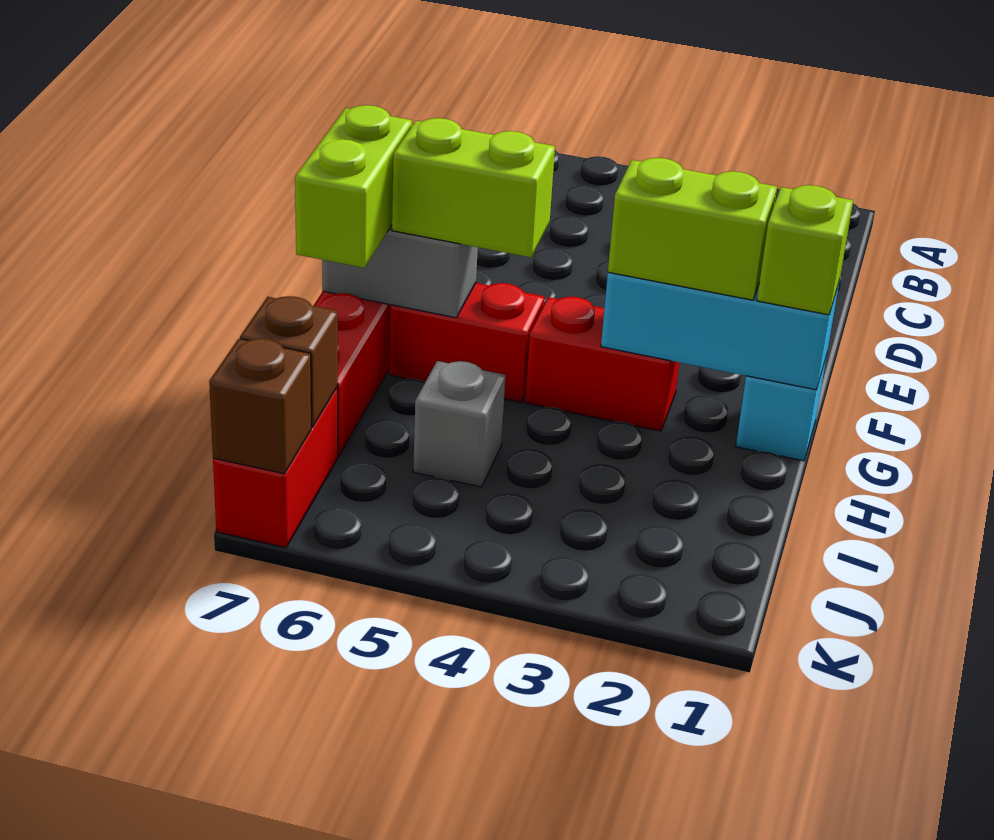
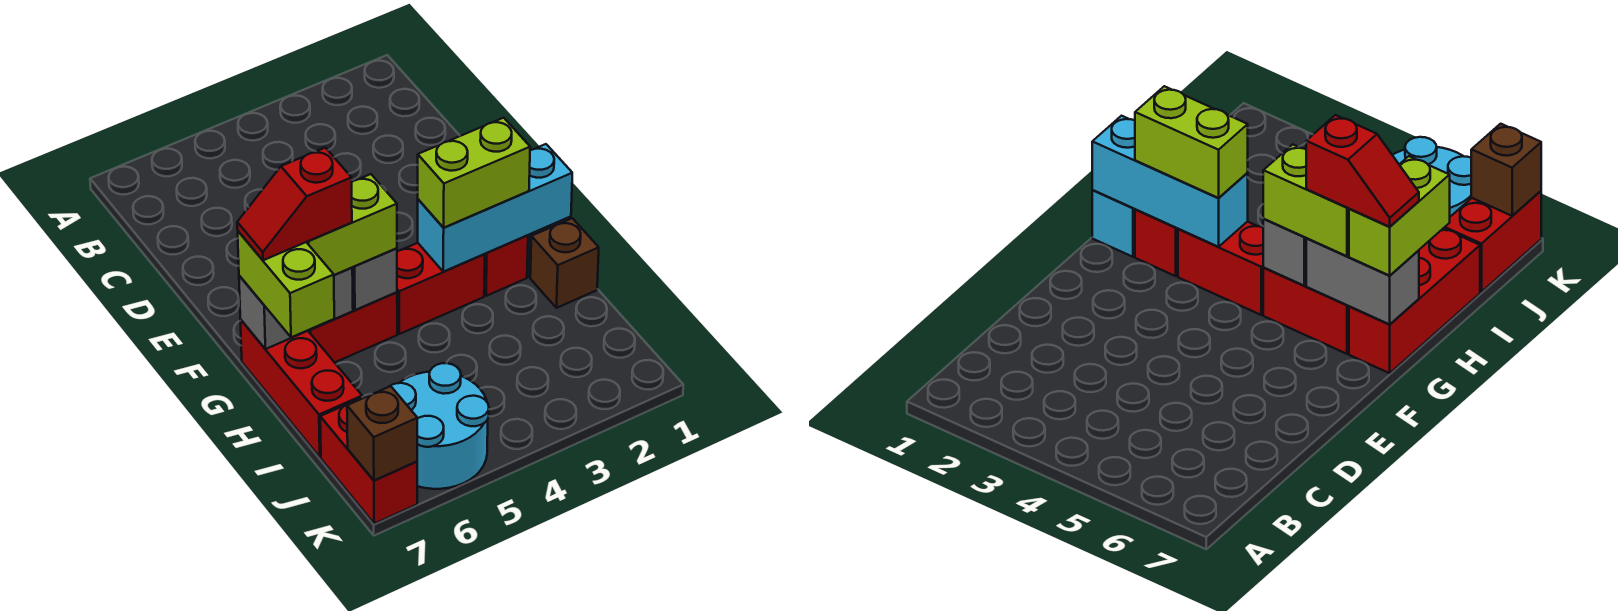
lime brick G1 level 3 -> none
none -> red brick G2 level 1
none -> red slope G6:G7 level 4 top 6
grey brick I5 level 1 -> grey brick G5 level 2
none -> cyan round brick J5:K6 level 1
brown brick J7 level 2 -> brown brick H1 level 1

